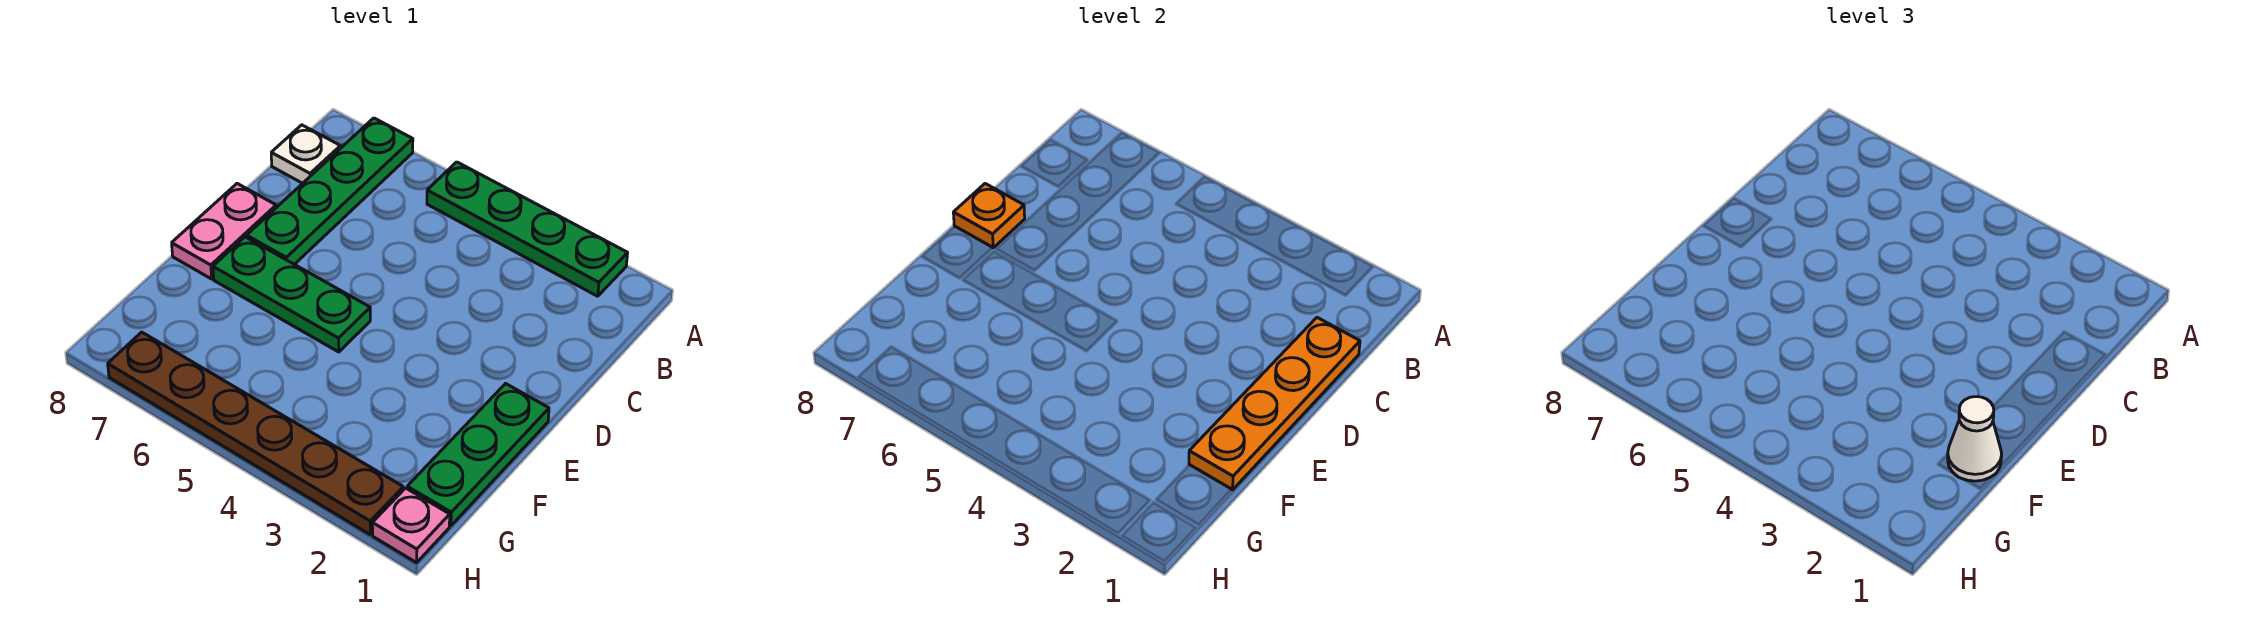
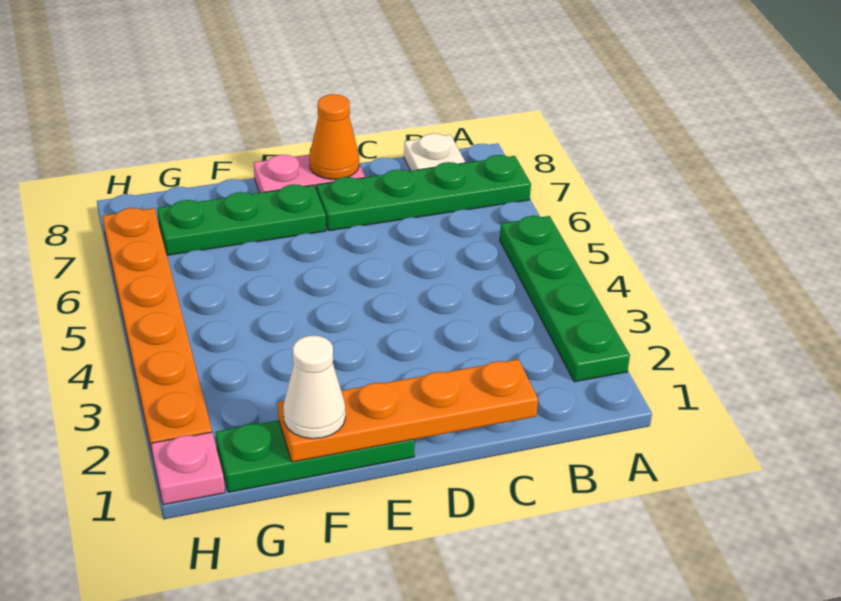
orange plate D8 level 2 -> orange cone D8 level 2
green plate E5:E7 level 1 -> green plate E7:G7 level 1
brown plate H2:H7 level 1 -> orange plate H2:H7 level 1

